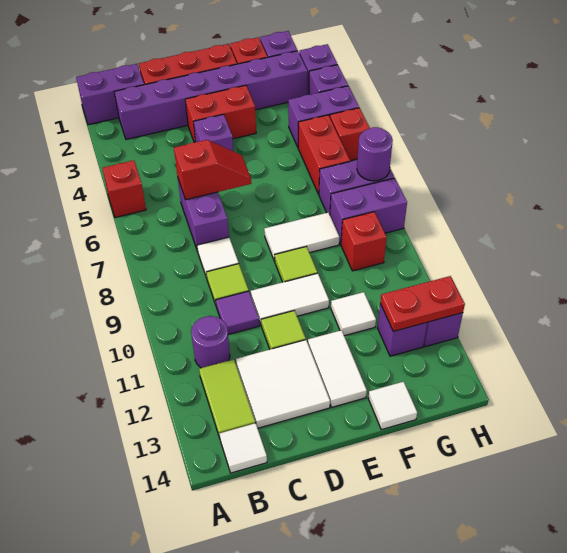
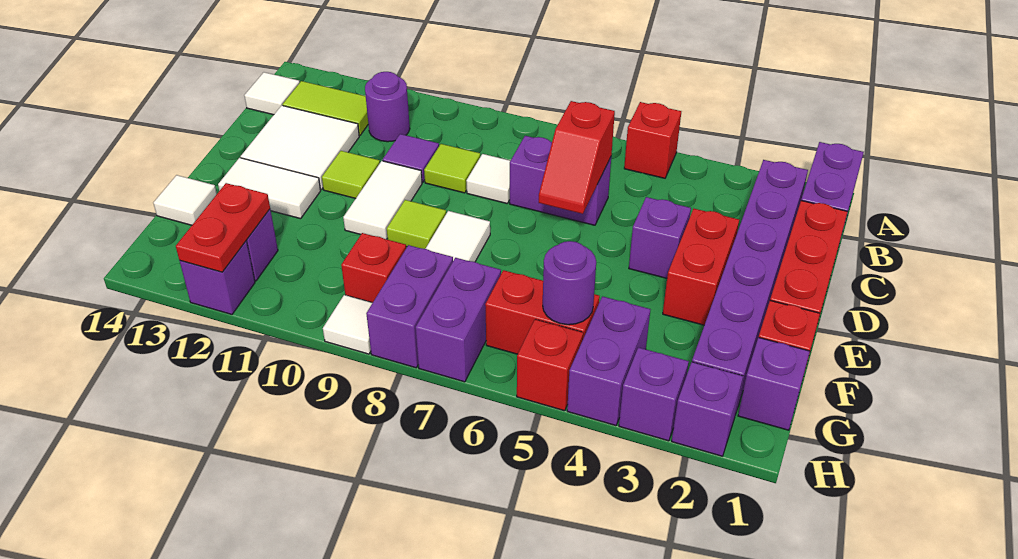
white tile F11 level 1 -> white tile H9 level 1
purple round brick H7 level 2 -> purple round brick G5 level 2

